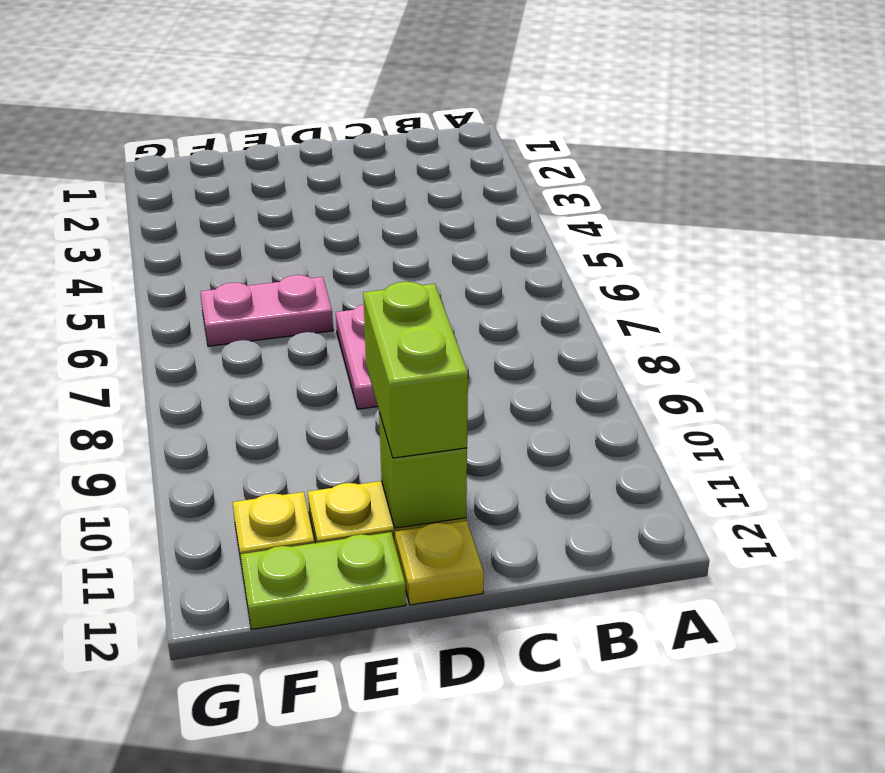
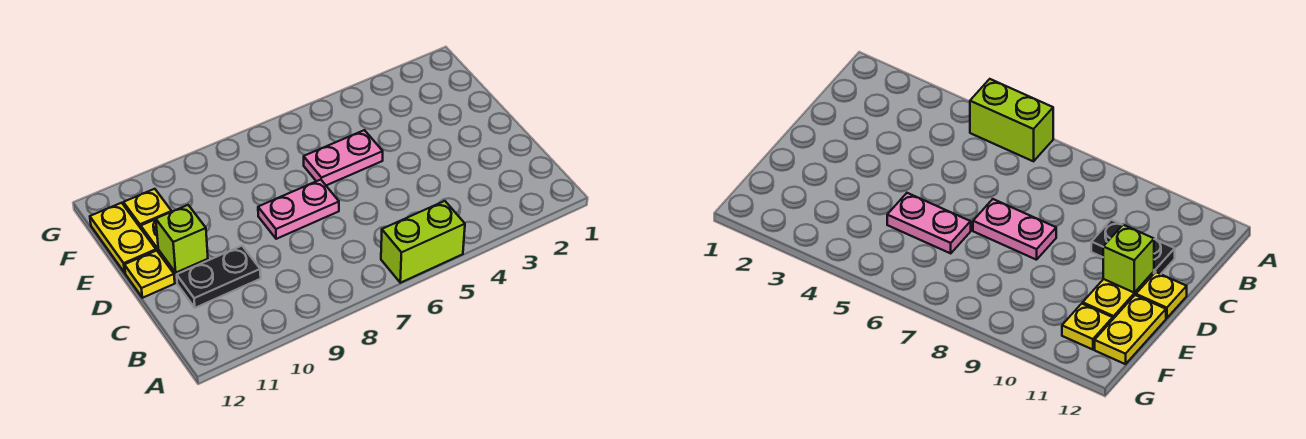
none -> black plate C10:C11 level 1
lime brick D10:D11 level 3 -> lime brick A5:A6 level 1
pink plate E6:F6 level 1 -> pink plate E5:E6 level 1
lime plate E12:F12 level 1 -> yellow plate E12:F12 level 1

